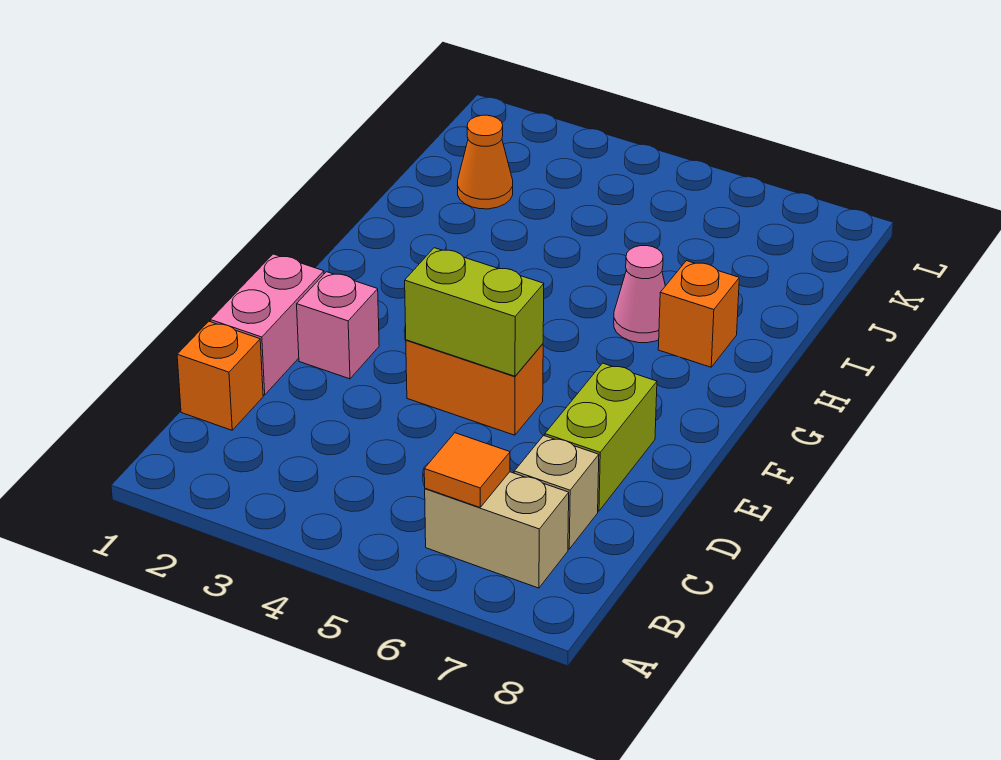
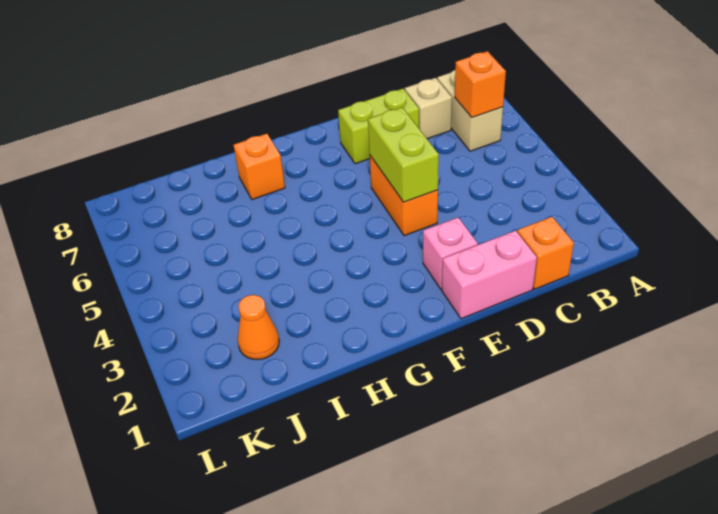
orange tile B6 level 2 -> orange brick B6 level 2
pink cone H6 level 1 -> none

